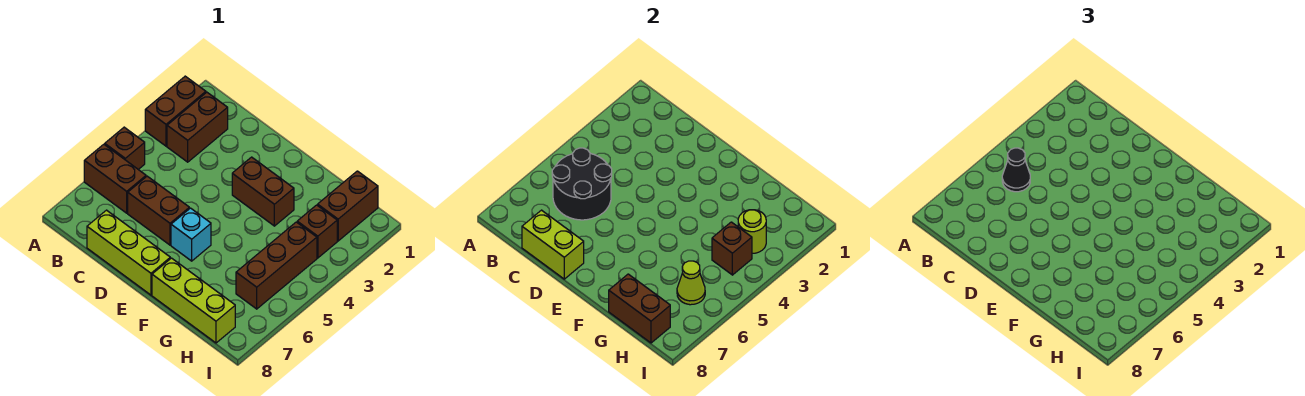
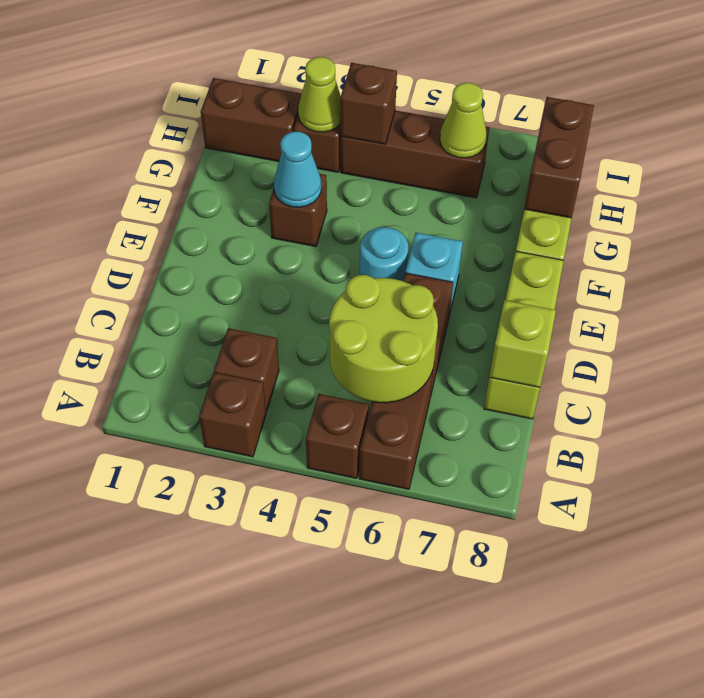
brown brick A2:A3 level 1 -> brown brick A3 level 1
brown brick B2:B3 level 1 -> brown brick B3 level 1
black round brick B5:C6 level 2 -> lime round brick B5:C6 level 2
black cone B5 level 3 -> none
lime brick C8:D8 level 2 -> lime brick C8 level 2
brown brick E3:F3 level 1 -> brown brick F3 level 1
none -> cyan round brick E5 level 1
none -> cyan cone F3 level 2
lime round brick H3 level 2 -> lime cone H3 level 2

